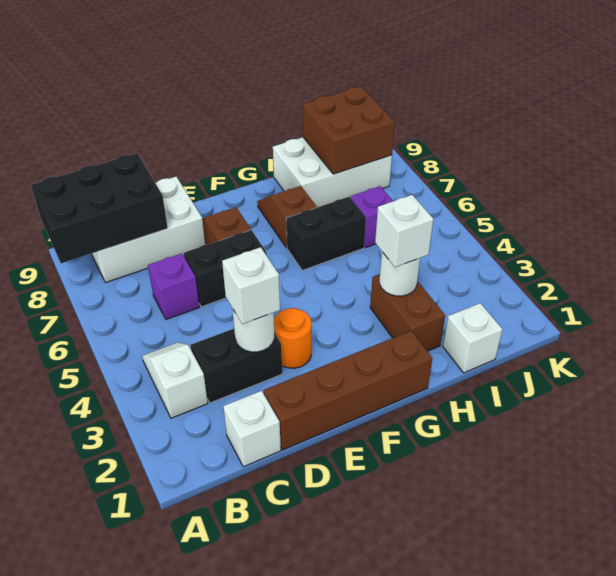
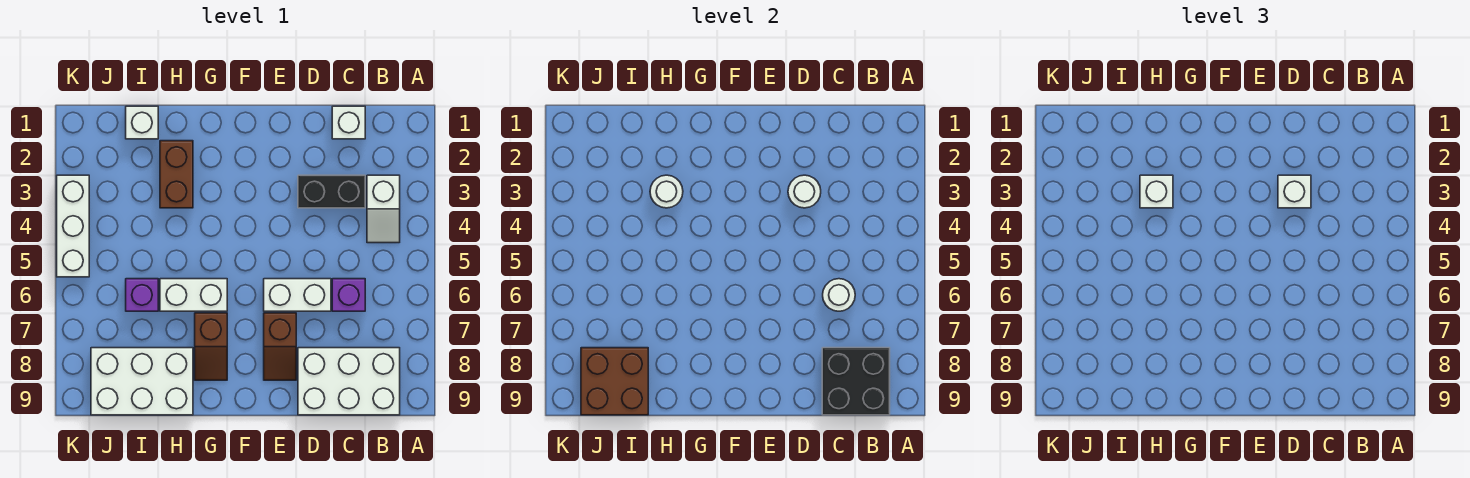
black brick A8:C9 level 2 -> black brick B8:C9 level 2
none -> white round brick C6 level 2
brown brick D1:G1 level 1 -> none
black brick D6:E6 level 1 -> white brick D6:E6 level 1
orange round brick E3 level 1 -> none
black brick G6:H6 level 1 -> white brick G6:H6 level 1
none -> white brick K3:K5 level 1

